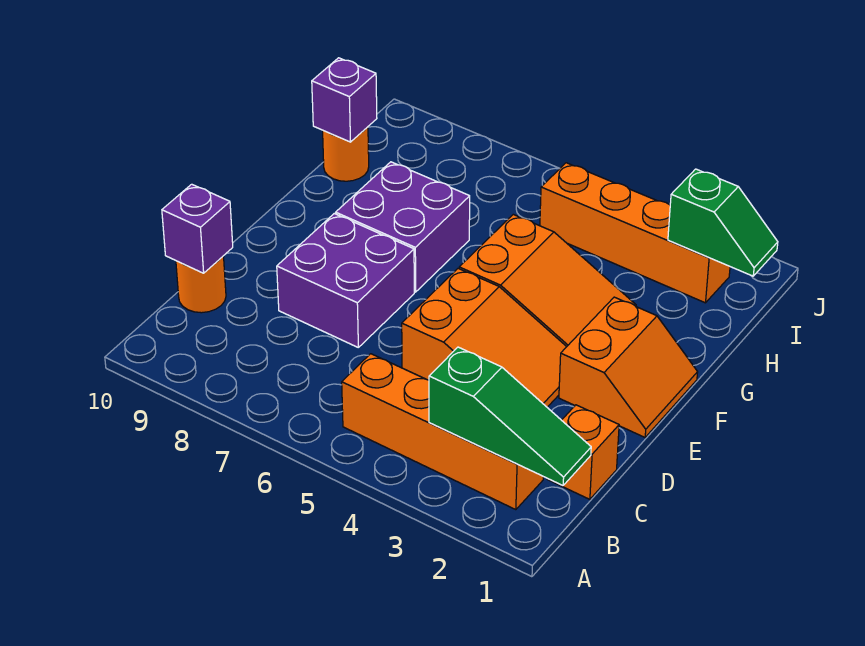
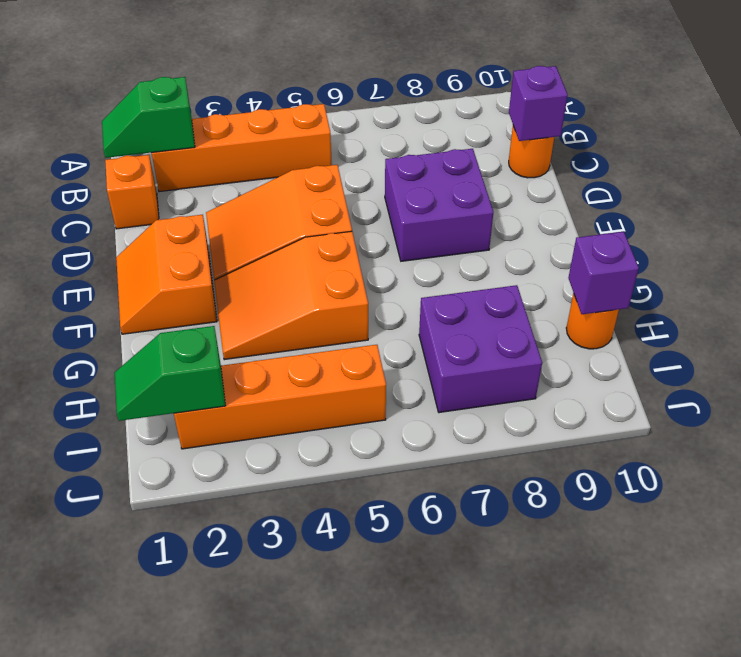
green slope B1:B3 level 2 top 3 -> green slope B1:B2 level 2 top 2
purple brick F7:G8 level 1 -> purple brick H7:I8 level 1

